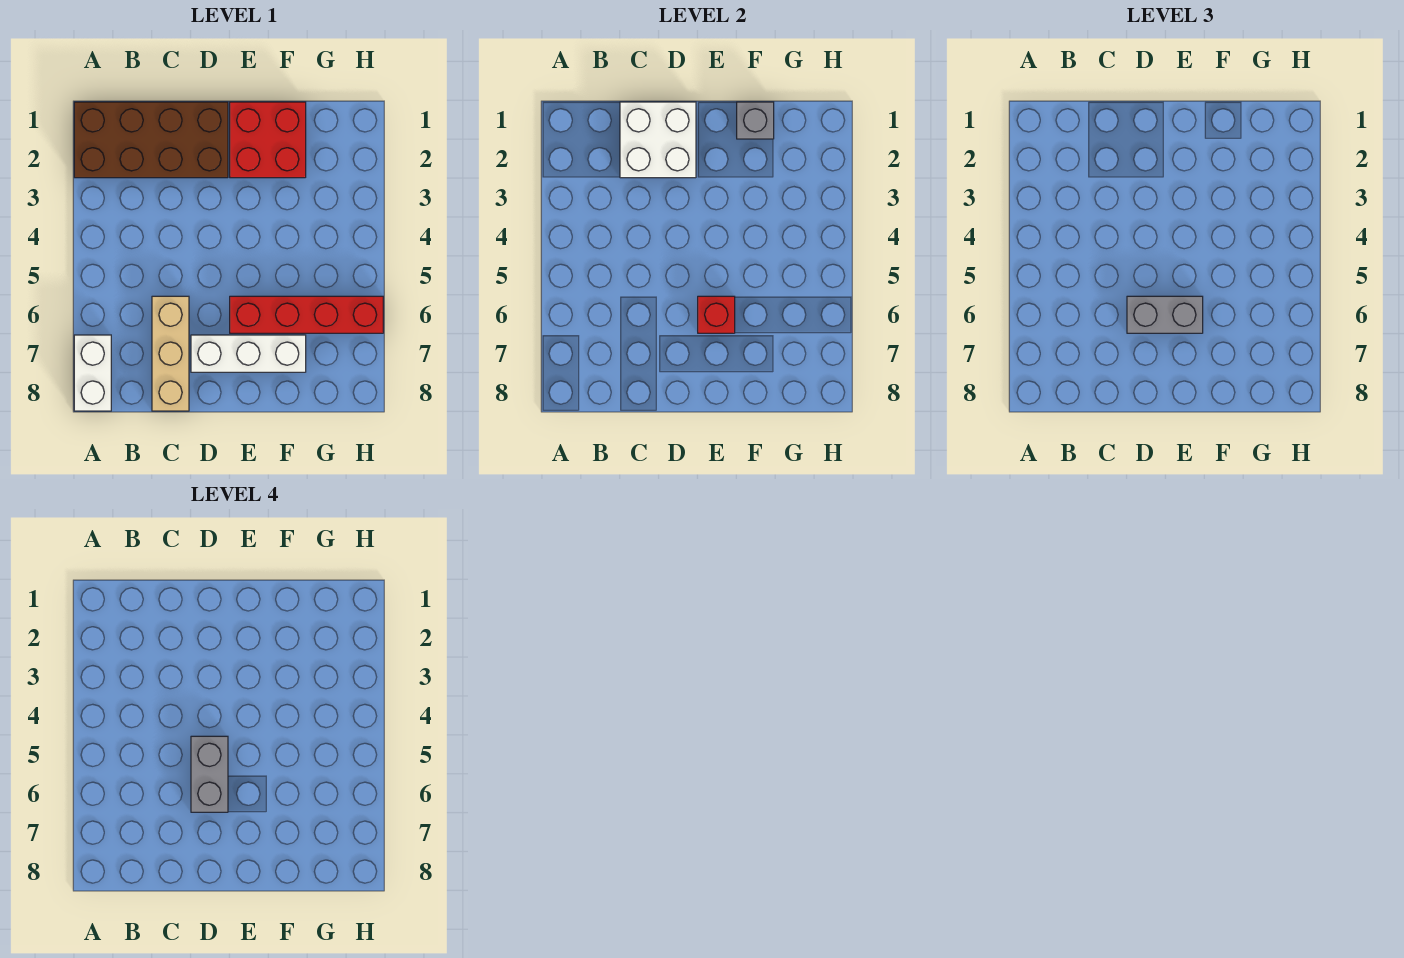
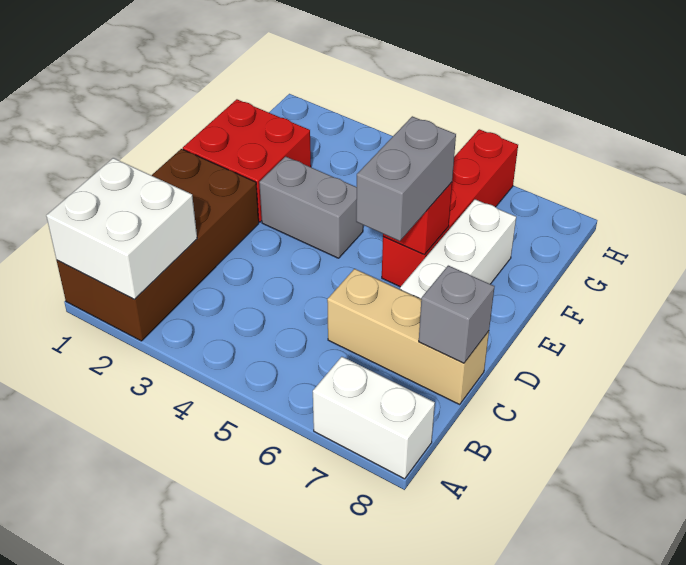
white brick C1:D2 level 2 -> white brick A1:B2 level 2
grey brick D5:D6 level 4 -> grey brick E3:E4 level 1
grey brick F1 level 2 -> grey brick C8 level 2

